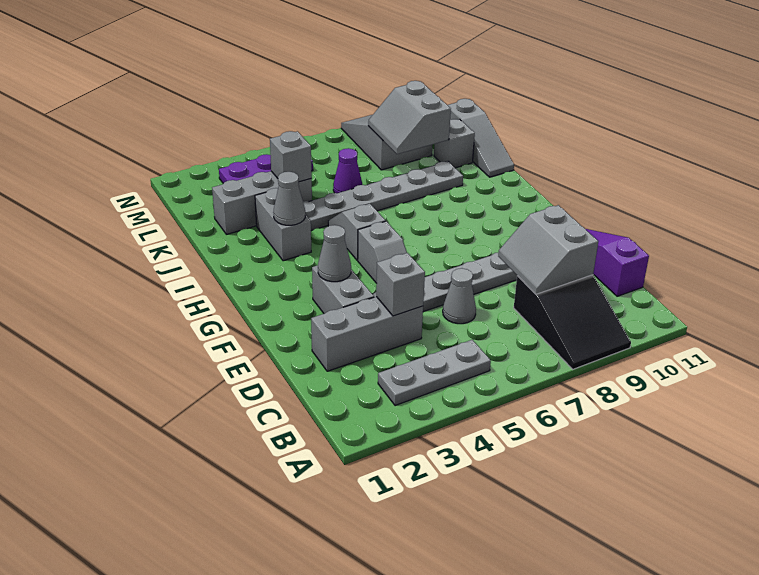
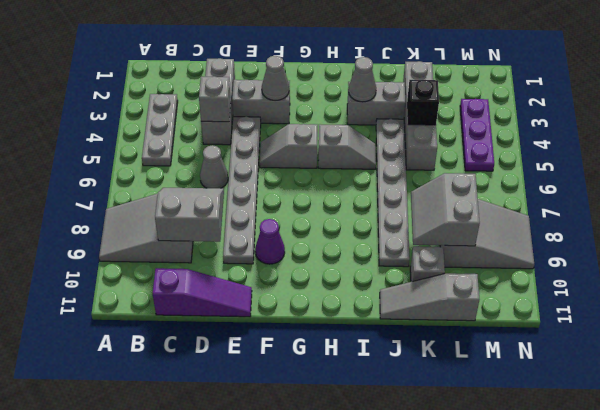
black slope A8:C9 level 1 top C -> grey slope A8:C9 level 1 top C
grey brick K2:K4 level 1 -> grey brick K2:K5 level 1
grey brick K4 level 2 -> black brick K4 level 2
purple cone K6 level 1 -> purple cone F9 level 1
grey slope K8:L9 level 2 top 9 -> grey slope K8:L9 level 2 top L

